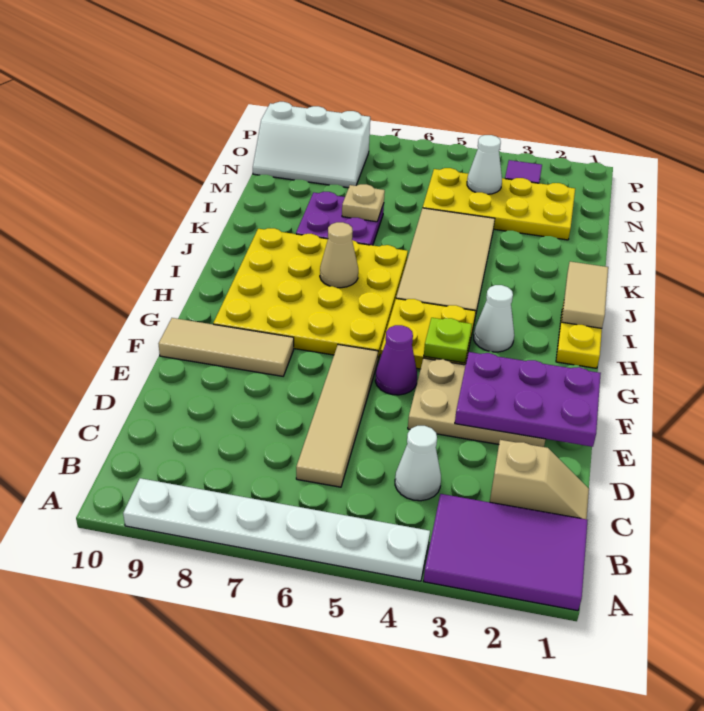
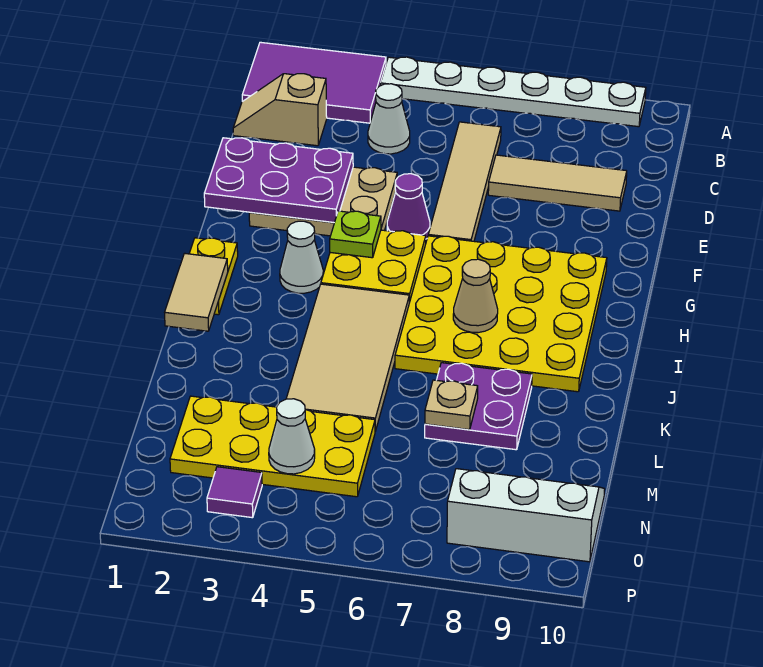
tan tile F8:F10 level 1 -> tan tile D7:D9 level 1

